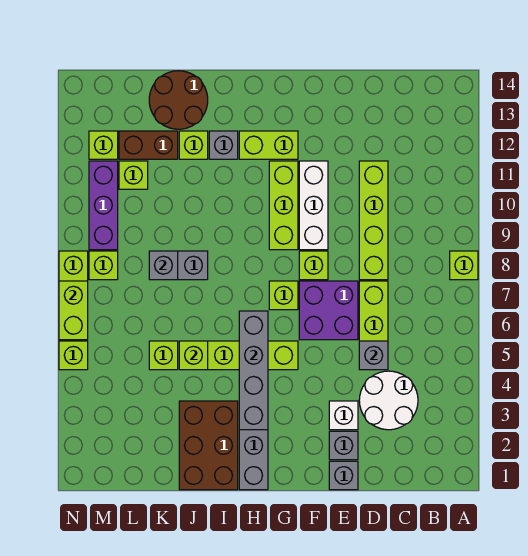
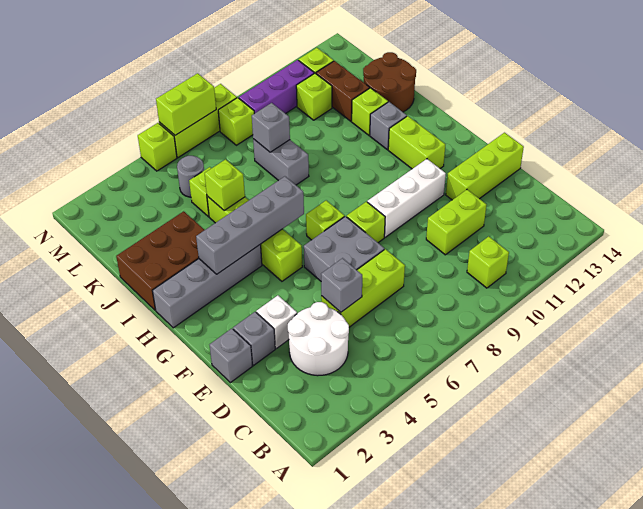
lime brick A8 level 1 -> lime brick B10 level 1
lime brick D8:D11 level 1 -> lime brick D10:D11 level 1
purple brick E6:F7 level 1 -> grey brick E6:F7 level 1
lime brick G9:G11 level 1 -> lime brick E12:E14 level 1
none -> grey round brick L5 level 1

